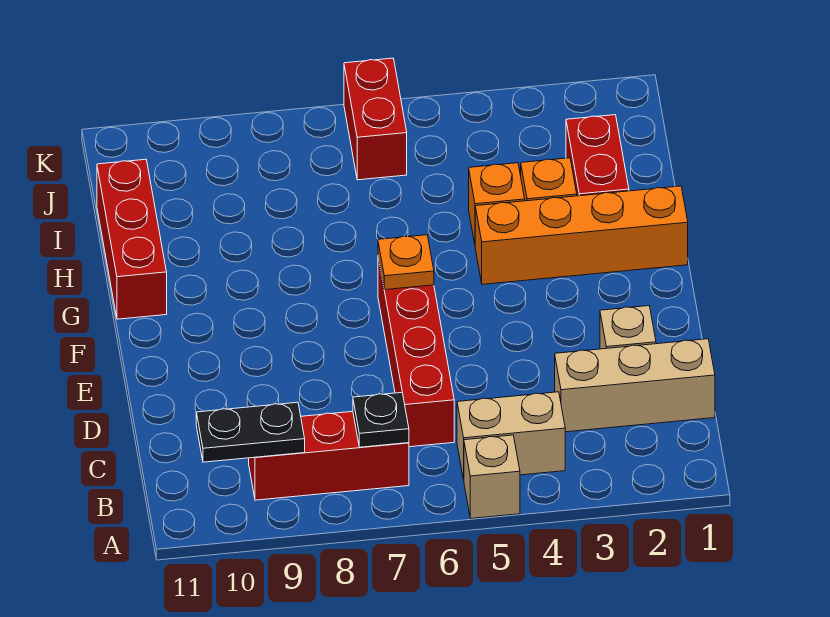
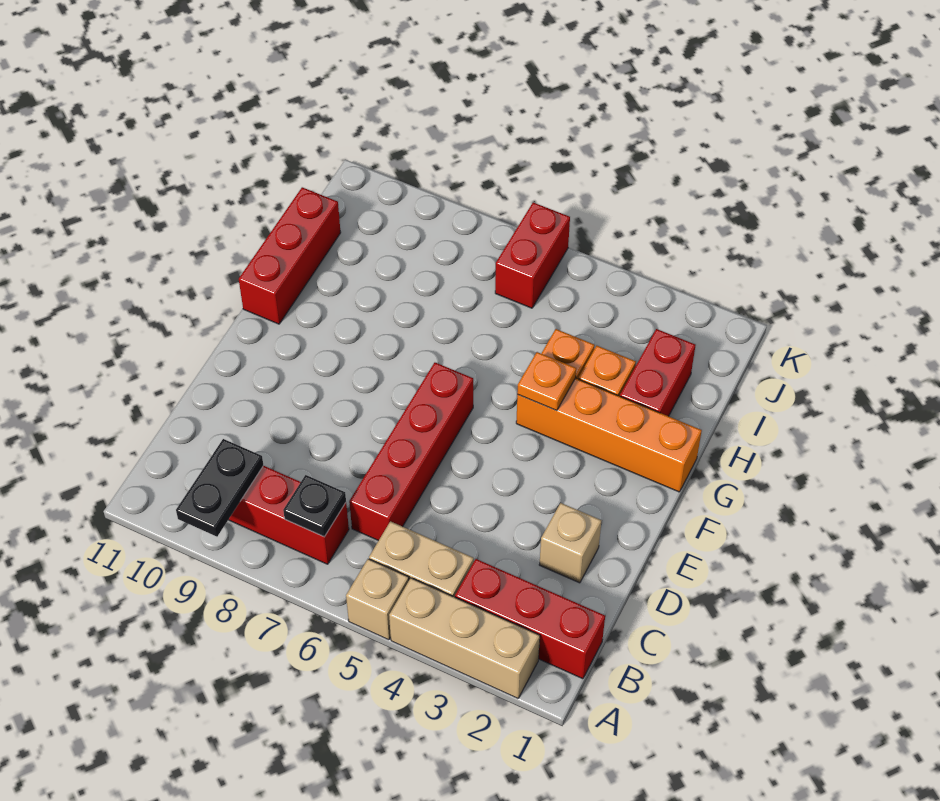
none -> red brick B1:B3 level 1
black plate B9:B10 level 2 -> black plate A9:B9 level 2
tan brick C1:C3 level 1 -> tan brick A2:A4 level 1
orange plate F6 level 2 -> orange plate G4 level 2

